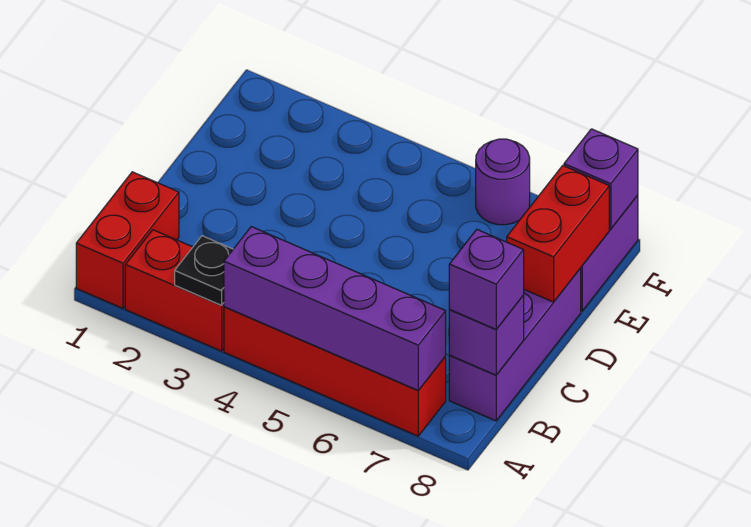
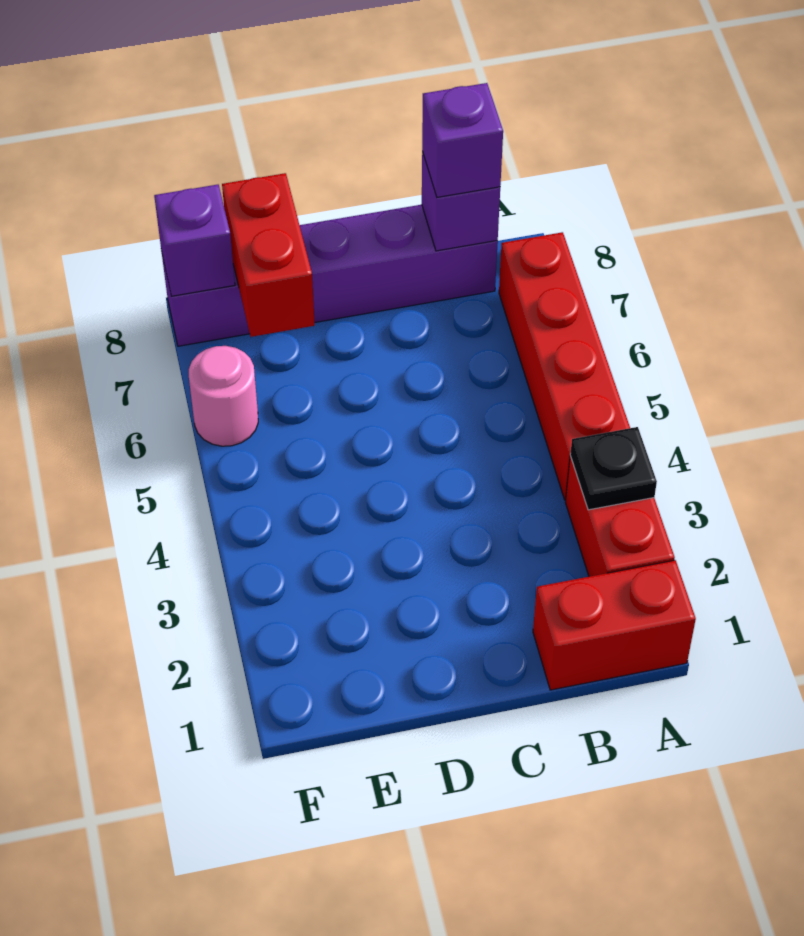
purple brick A4:A7 level 2 -> none
red brick D8:E8 level 2 -> red brick E7:E8 level 2
purple round brick F6 level 1 -> pink round brick F6 level 1

